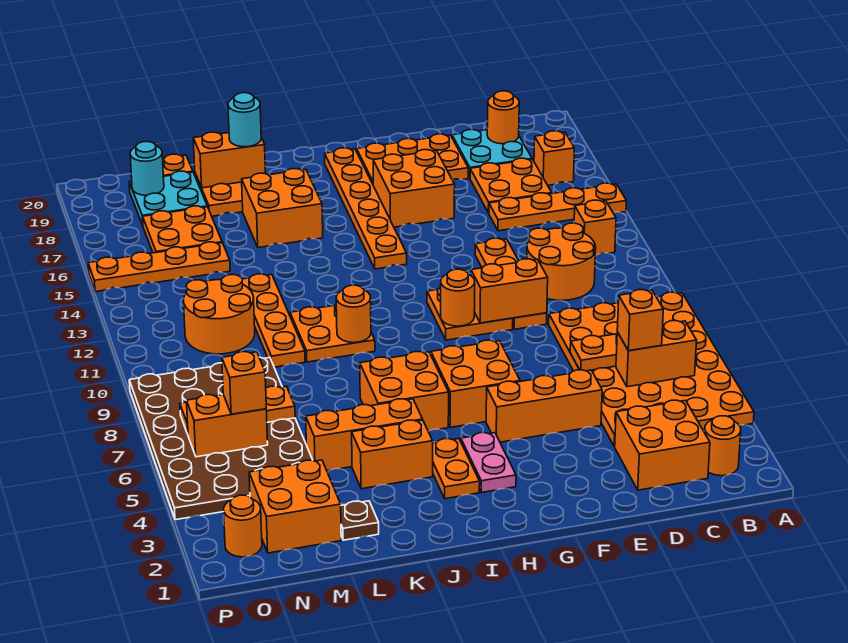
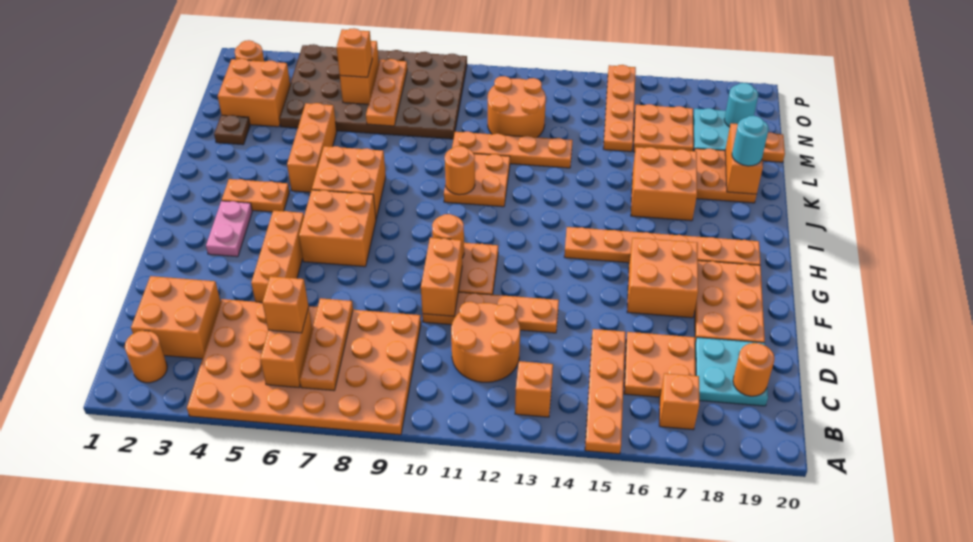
pink plate H3:H4 level 1 -> pink plate G3:H3 level 1
orange brick J4:K4 level 1 -> none

